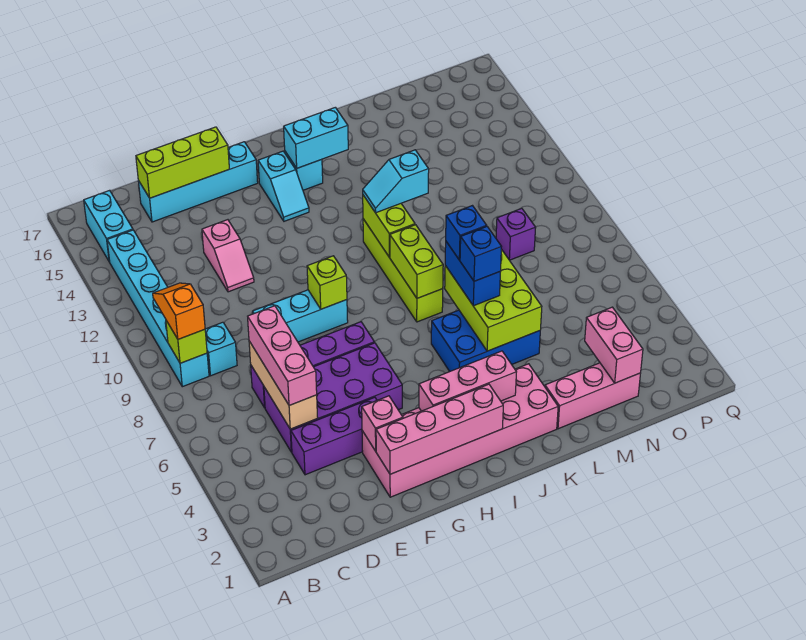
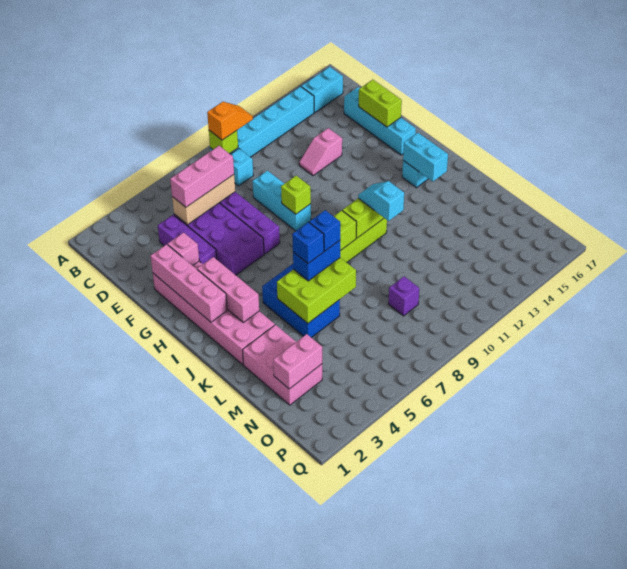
lime brick D16:F16 level 2 -> lime brick E16:F16 level 2
cyan slope H14:H15 level 1 top 15 -> none
pink brick L2:N2 level 1 -> pink brick L2:N3 level 1

